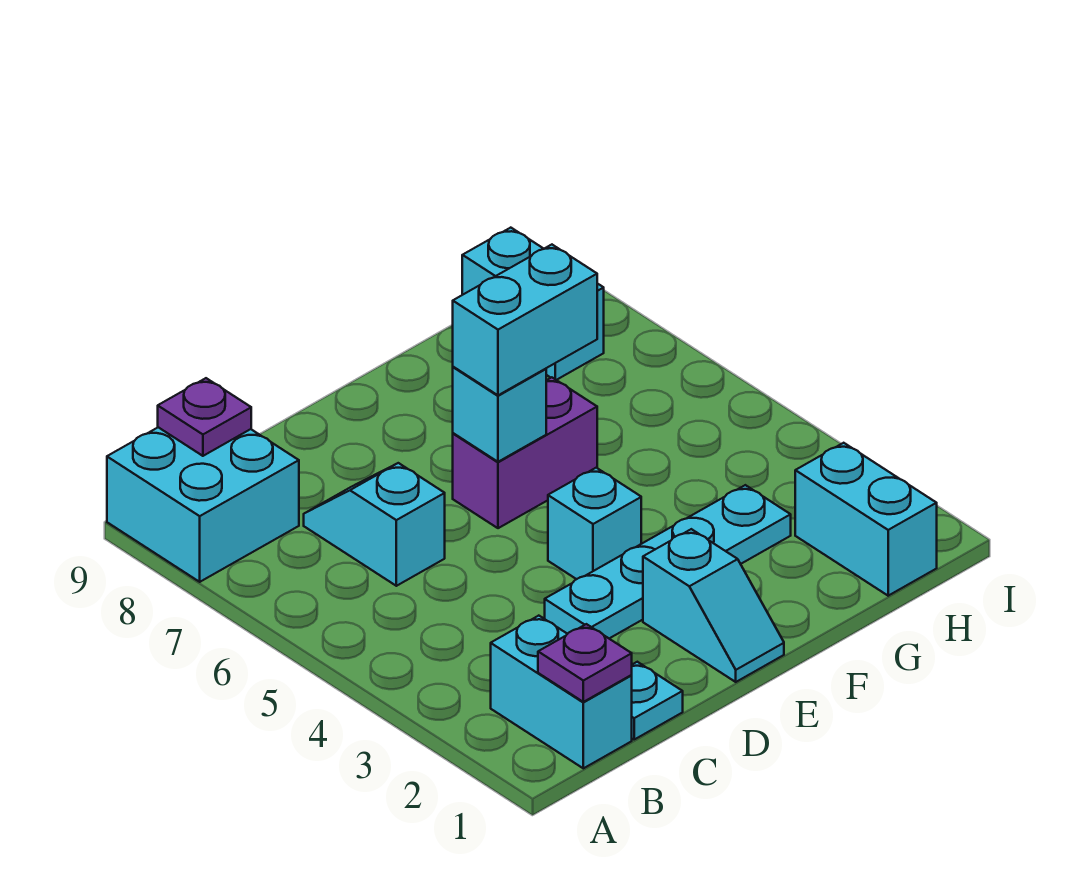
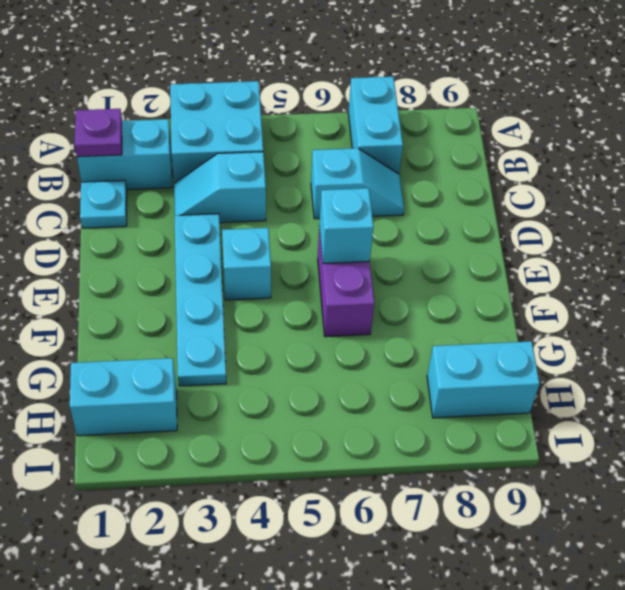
cyan brick A8:B9 level 1 -> cyan brick A3:B4 level 1
purple plate B9 level 2 -> none
cyan slope E1:E2 level 1 top 2 -> cyan slope C3:C4 level 1 top 4
cyan brick E6:F6 level 3 -> cyan brick A7:B7 level 1

